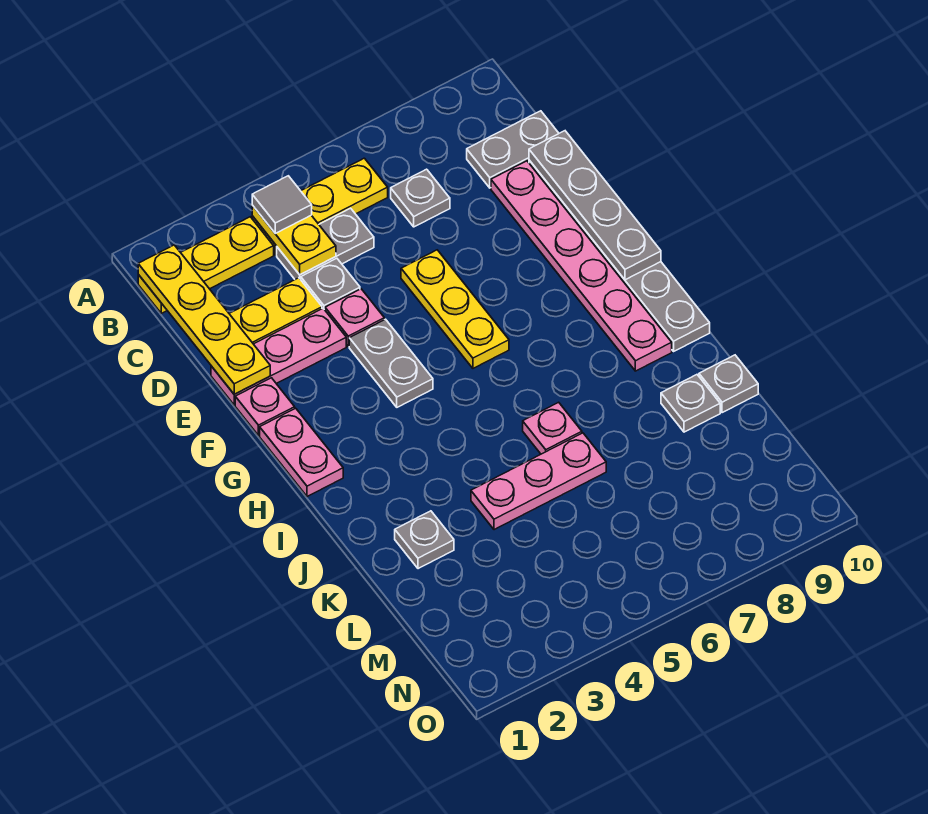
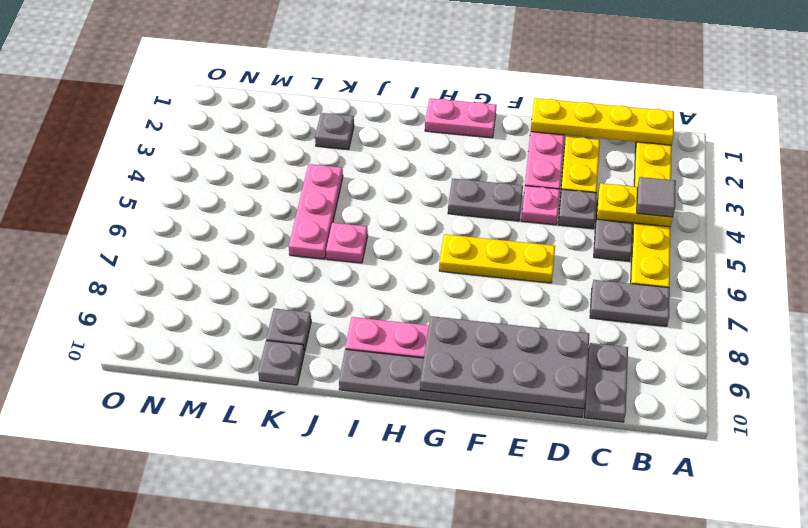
grey plate C7 level 1 -> grey plate B7:C7 level 1
grey plate D10:G10 level 2 -> grey plate D9:G10 level 2
pink plate F1 level 1 -> none

